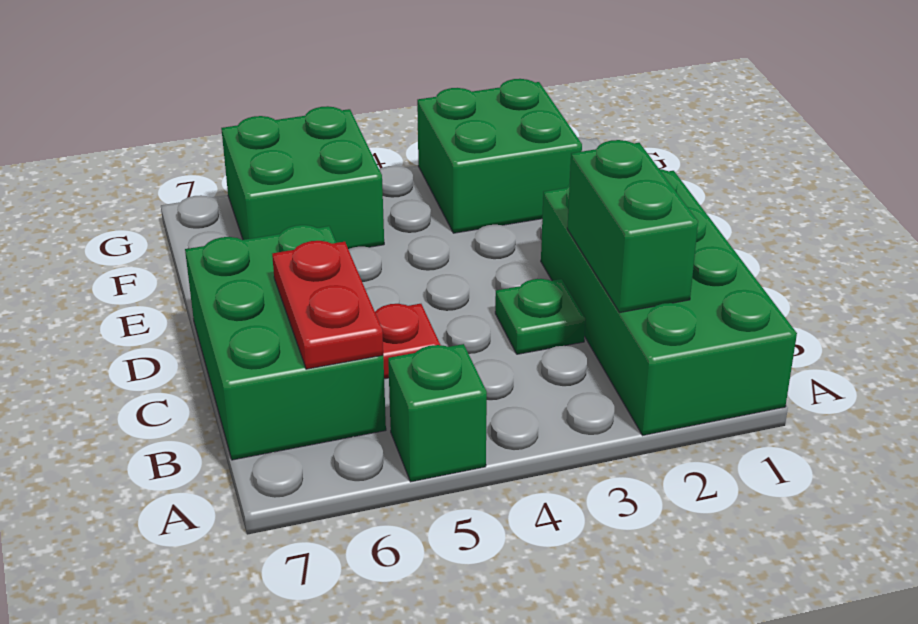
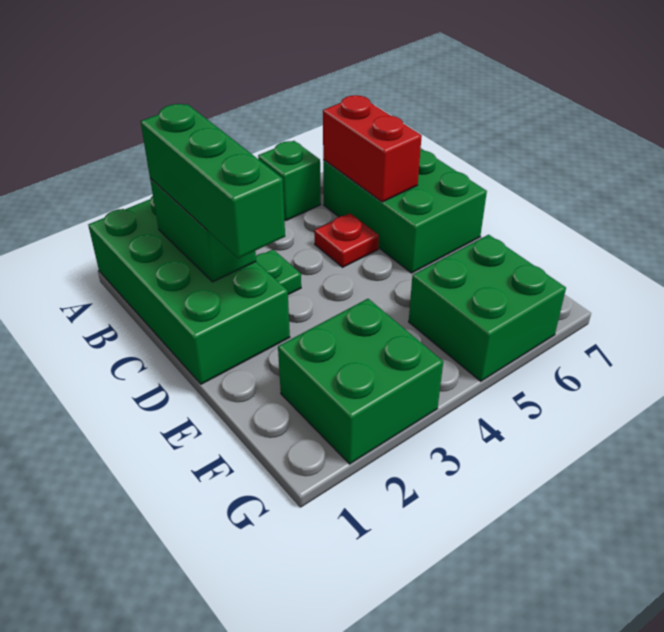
none -> green brick B2:D2 level 3
red plate B6:C6 level 2 -> red brick B6:C6 level 2

